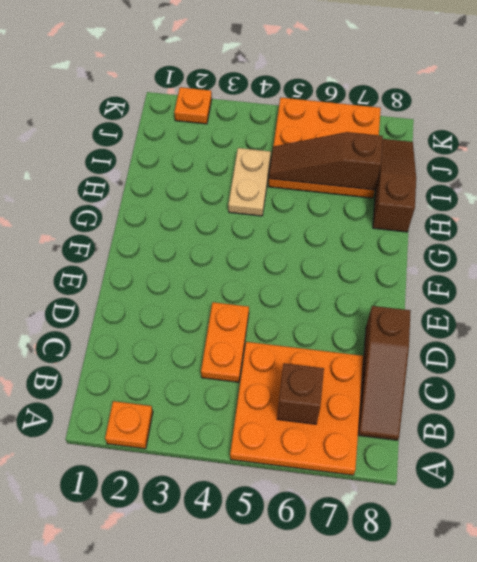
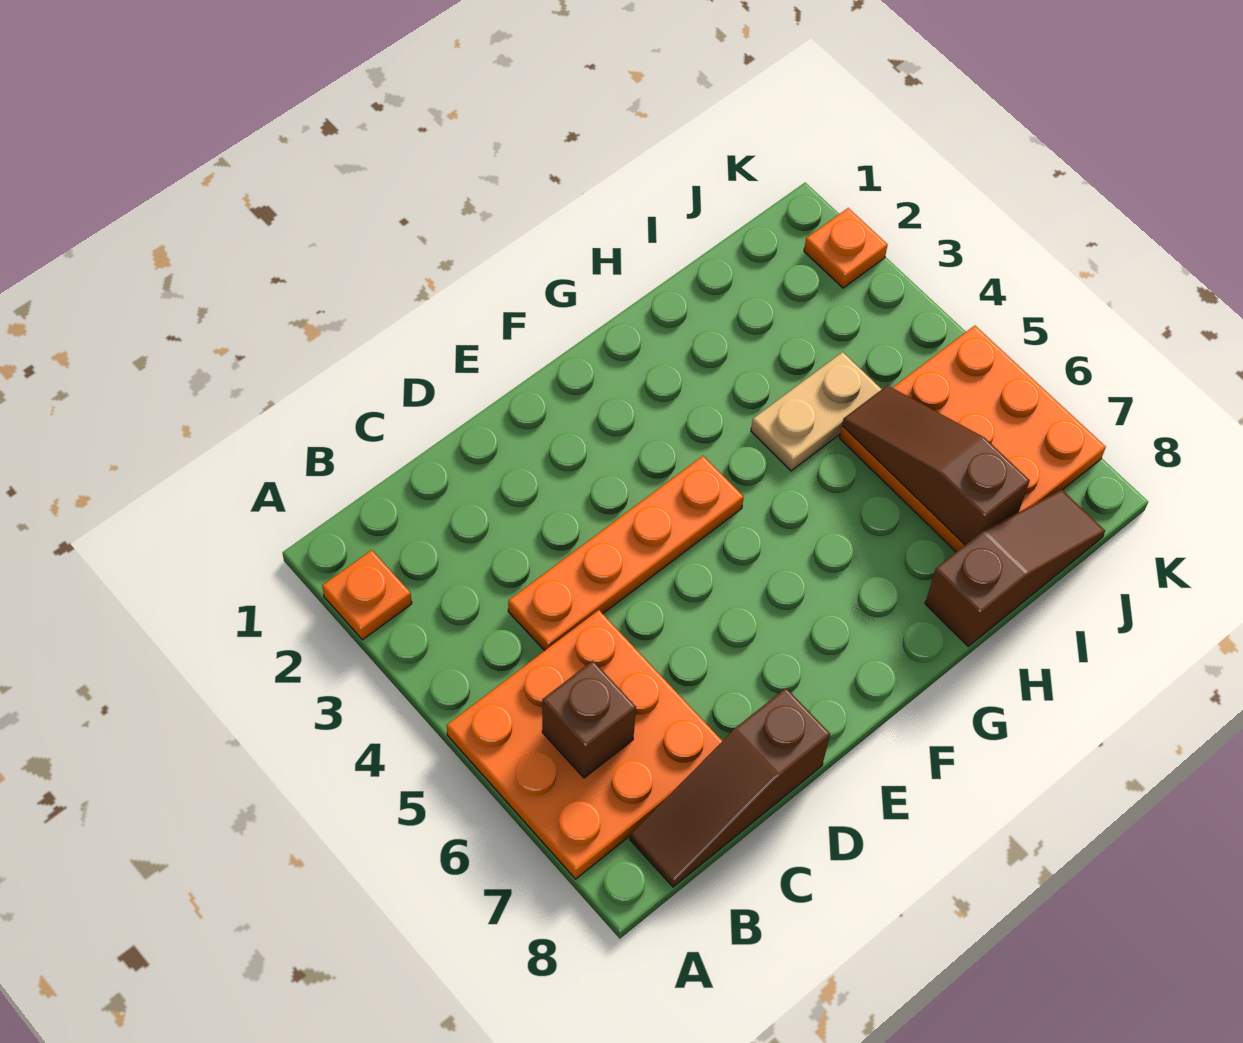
orange plate C4:D4 level 1 -> orange plate C4:F4 level 1

